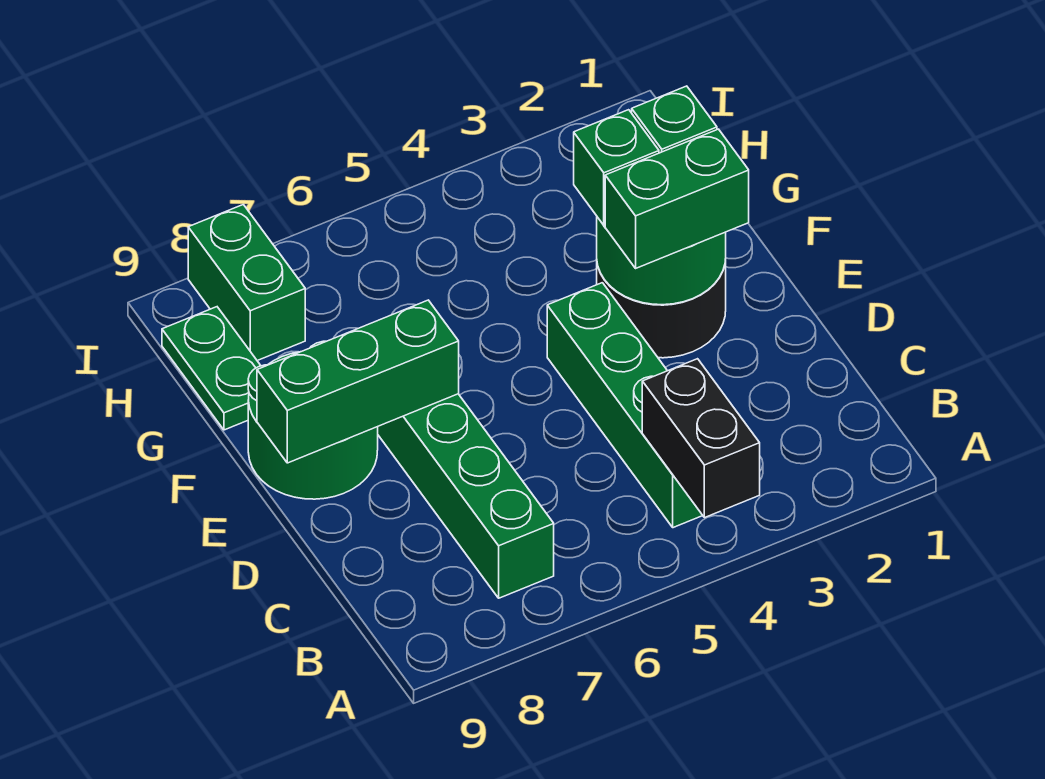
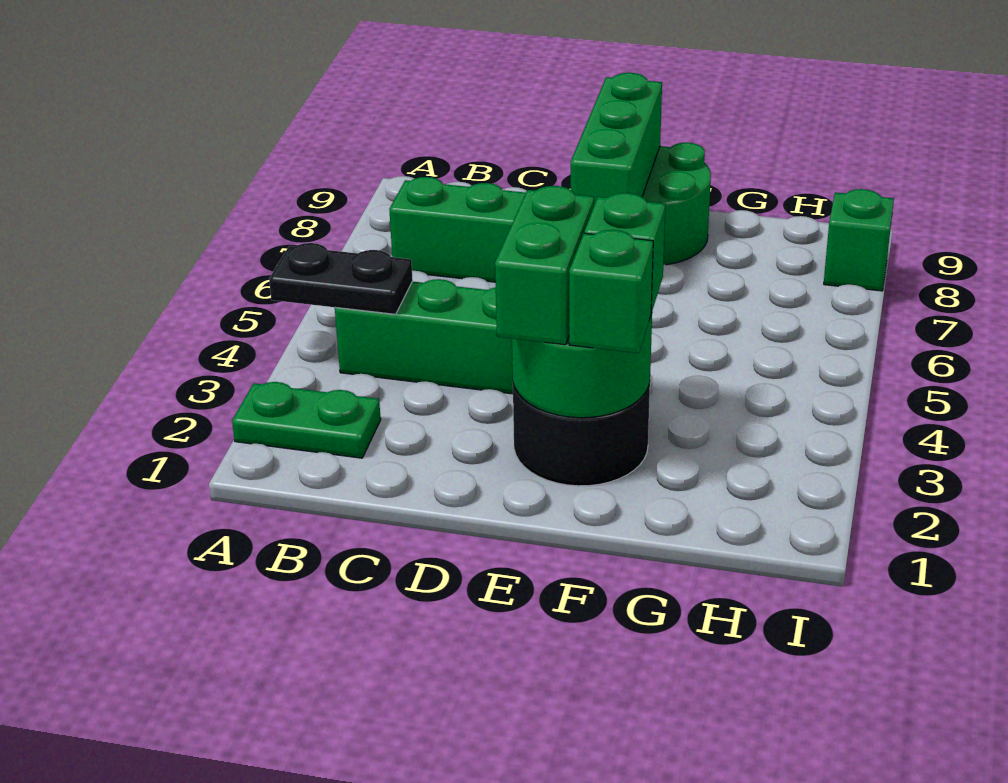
black brick A4:B4 level 2 -> black plate A4:B4 level 2
green plate G9:H9 level 1 -> green plate A2:B2 level 1
green brick H8:I8 level 1 -> green brick I8 level 1

